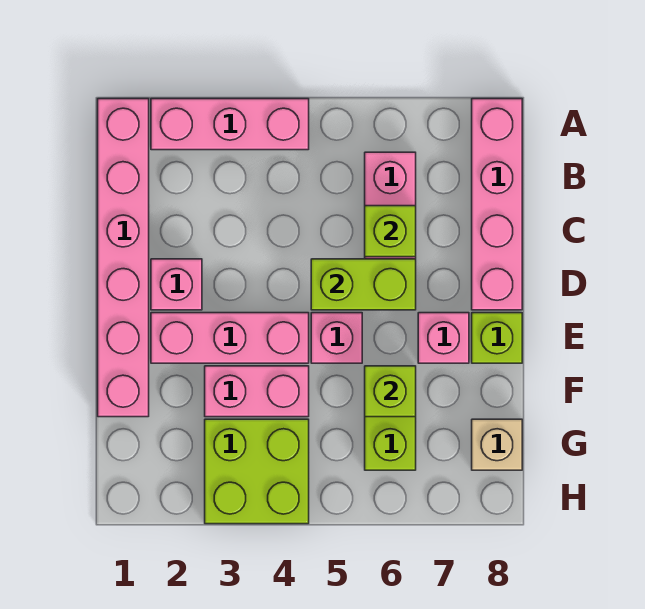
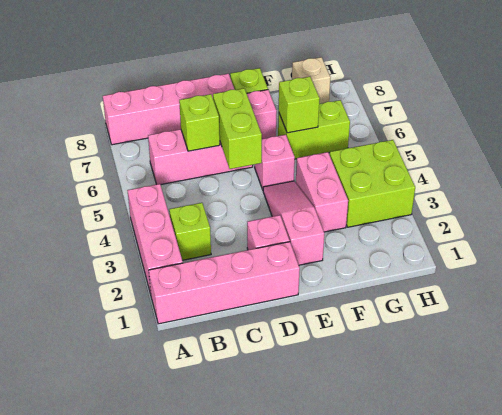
pink brick A1:F1 level 1 -> pink brick A1:D1 level 1
none -> lime brick B3 level 1
pink brick E2:E4 level 1 -> pink slope E2:E4 level 1 top 2

